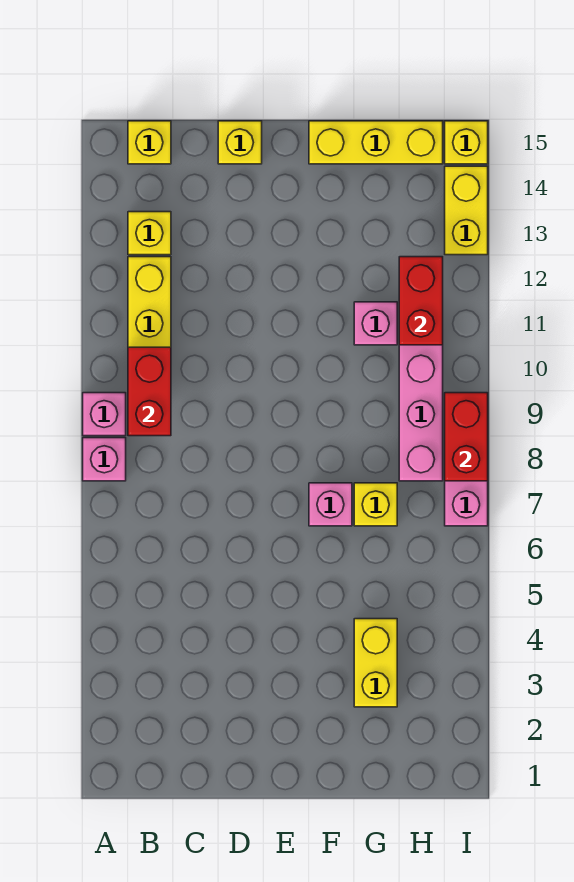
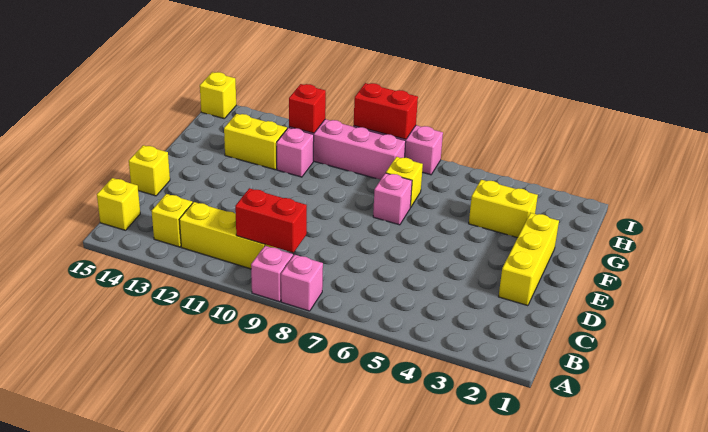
yellow brick F15:H15 level 1 -> yellow brick D2:F2 level 1
red brick H11:H12 level 2 -> red brick H11 level 2
yellow brick I13:I14 level 1 -> yellow brick G12:G13 level 1

